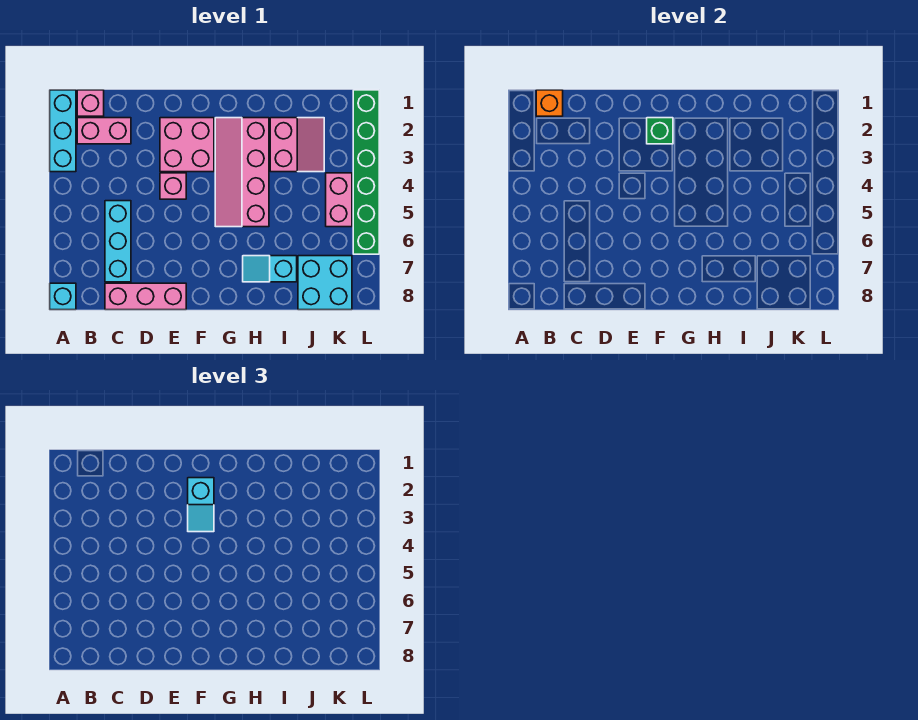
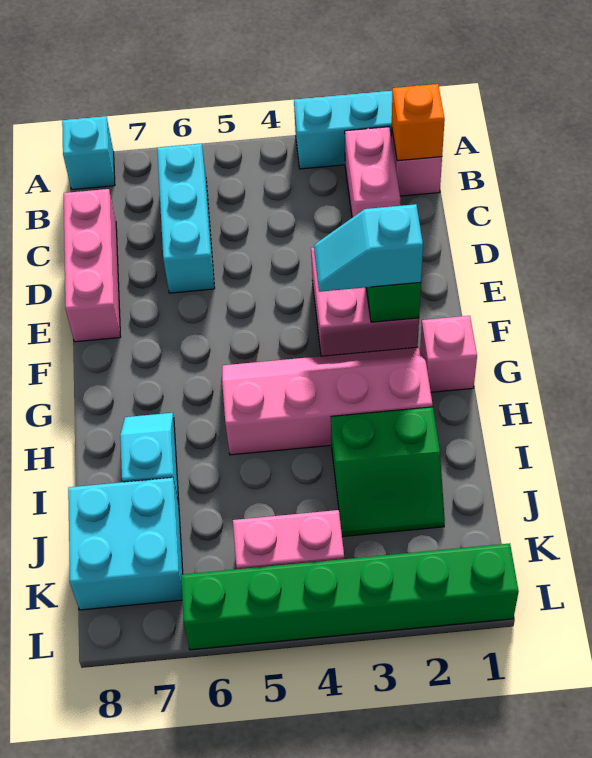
cyan brick C5:C7 level 1 -> cyan brick B6:D6 level 1
pink brick E4 level 1 -> pink brick G1 level 1
pink slope I2:J3 level 1 top I -> green slope I2:J3 level 1 top I

